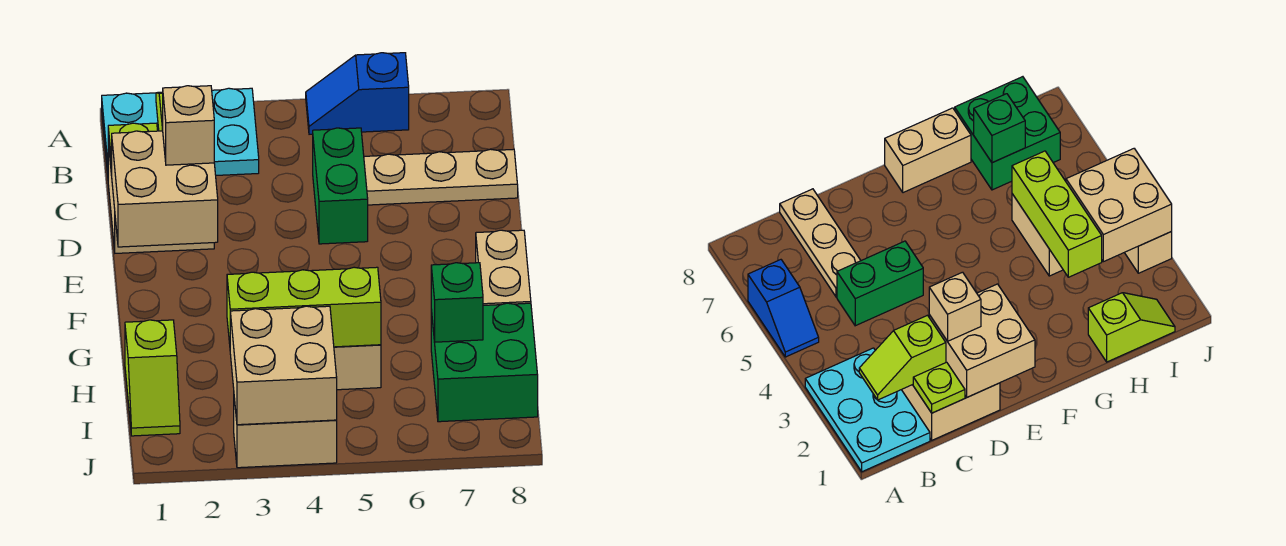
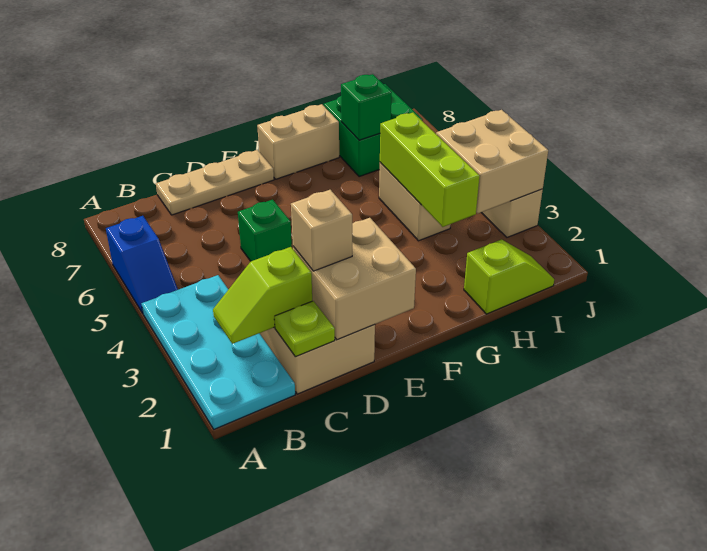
cyan plate A1:B3 level 1 -> cyan plate A1:B4 level 1
green brick C5:D5 level 1 -> green brick D5 level 1
tan plate C6:C8 level 1 -> tan plate C8:E8 level 1

